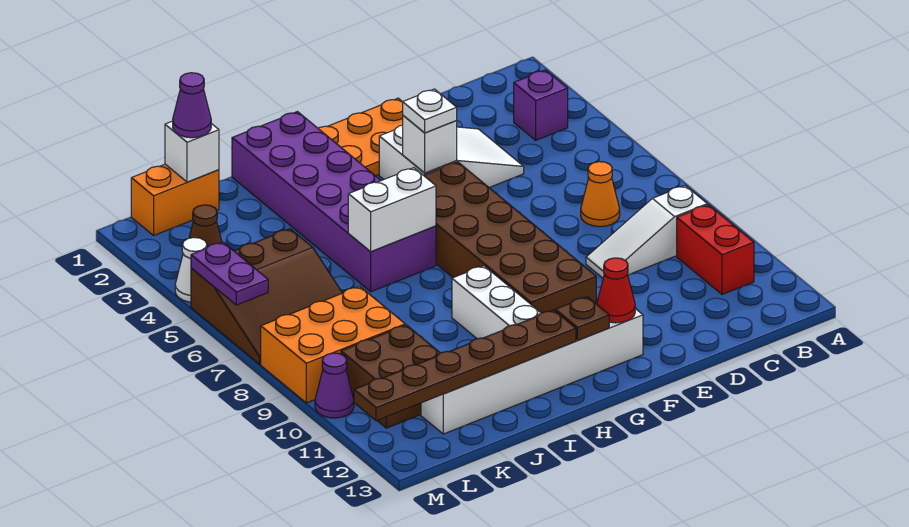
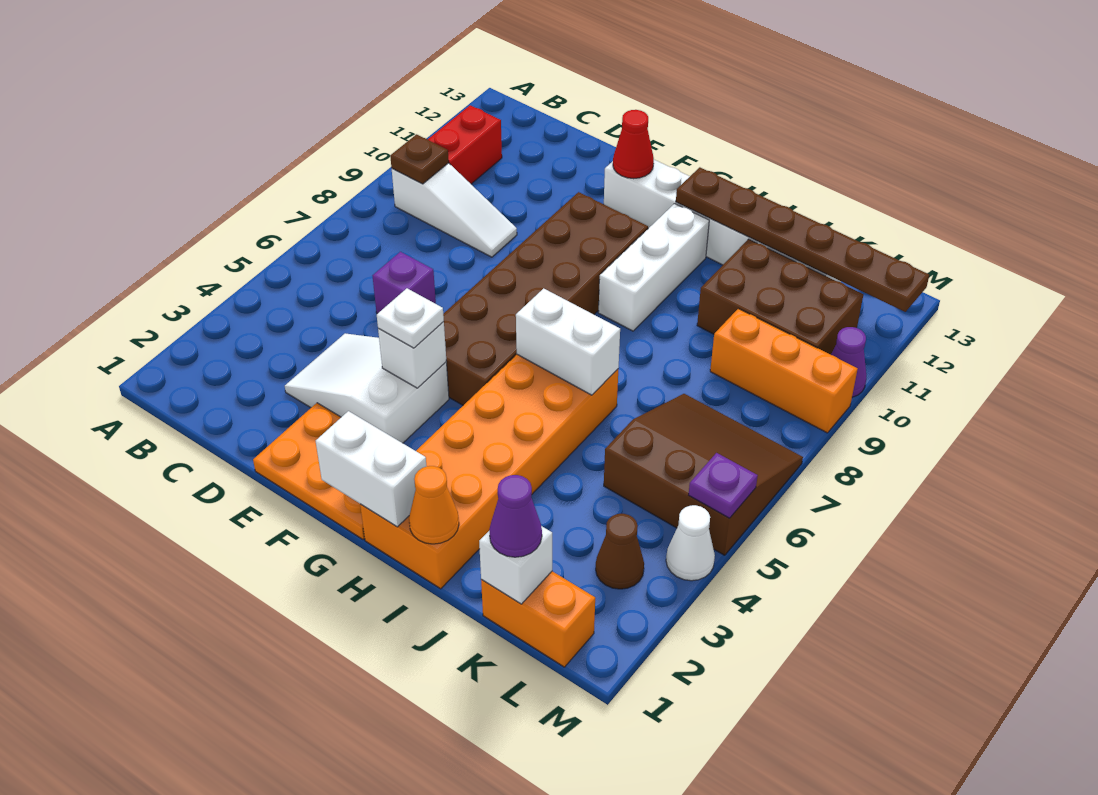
purple brick B3 level 1 -> purple brick D6 level 1
orange cone C7 level 1 -> orange cone I1 level 2
none -> white brick G1:H1 level 2
brown plate G12 level 2 -> brown plate B9 level 2
purple brick H1:I6 level 1 -> orange brick H1:I6 level 1
orange brick K8:M9 level 1 -> orange brick K9:M9 level 1
brown brick K10:L11 level 1 -> brown brick J10:L11 level 1
purple plate M5:M6 level 2 -> purple plate M5 level 2

